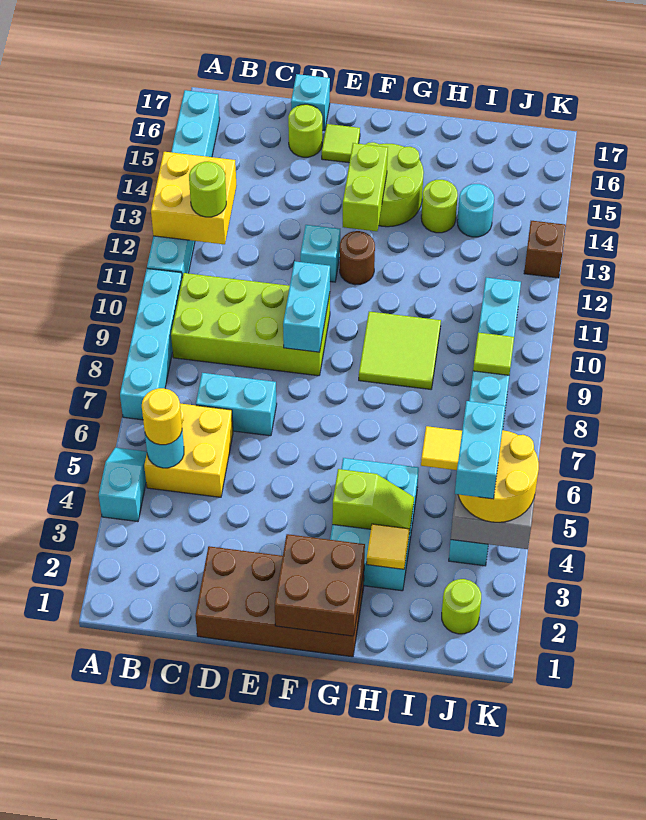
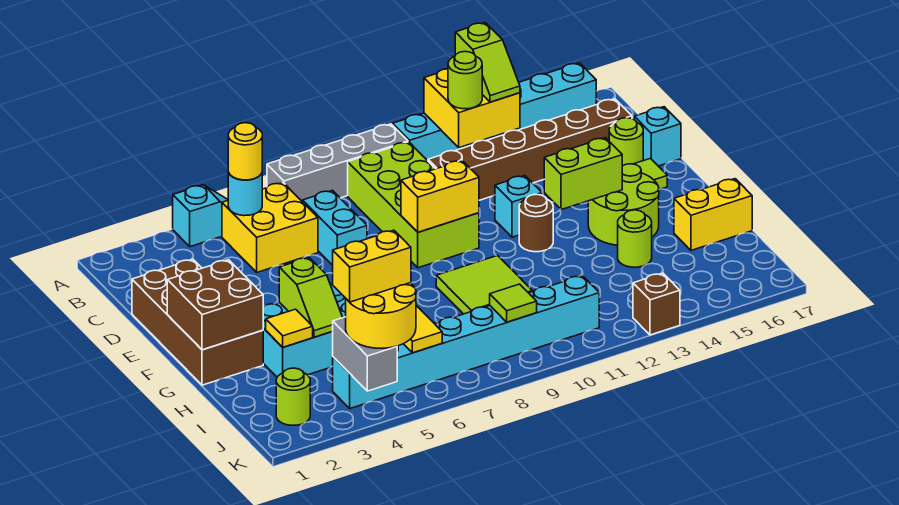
cyan brick A7:A10 level 1 -> grey brick A7:A10 level 1
none -> lime slope A13:B13 level 3 top A
none -> brown brick C11:C16 level 1
cyan brick E9:E10 level 2 -> yellow brick E9:E10 level 2
none -> yellow brick H16:H17 level 1
cyan round brick I14 level 1 -> none
cyan brick J4:J5 level 4 -> yellow brick J4:J5 level 4

